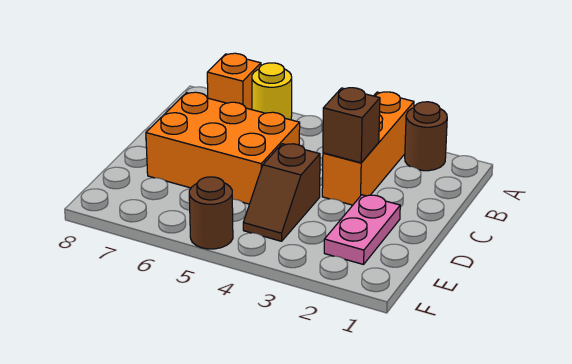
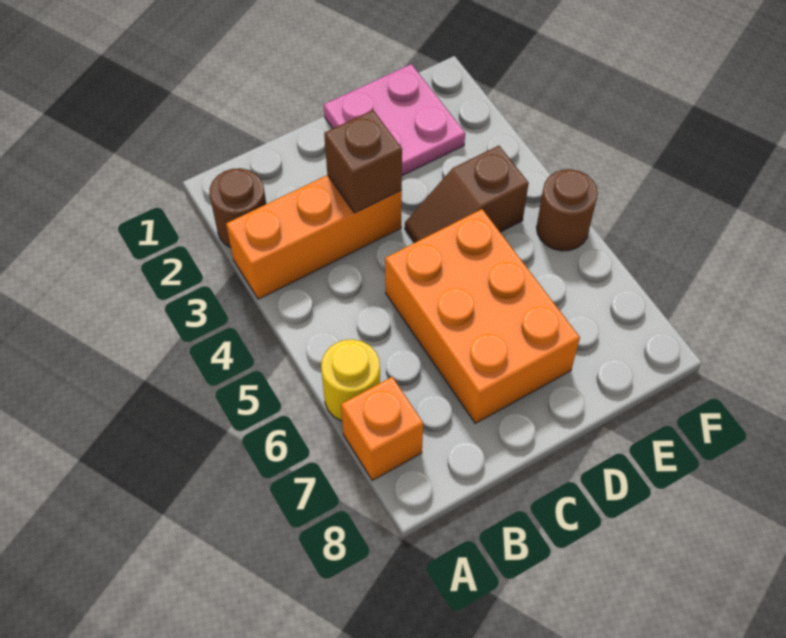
pink plate D2:E2 level 1 -> pink plate D1:E2 level 1
brown slope D4:E4 level 1 top D -> brown slope D4:E4 level 1 top E

